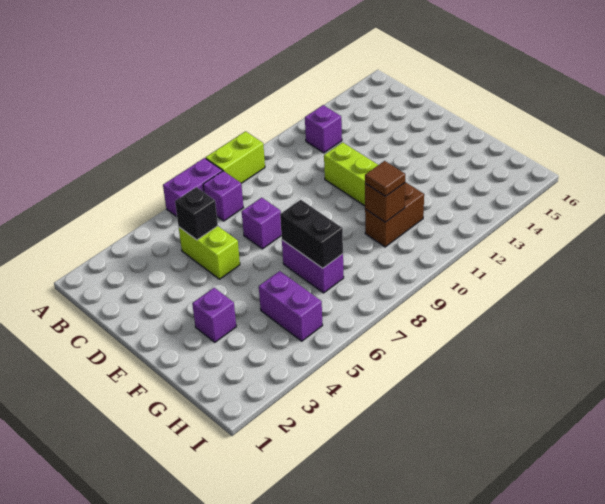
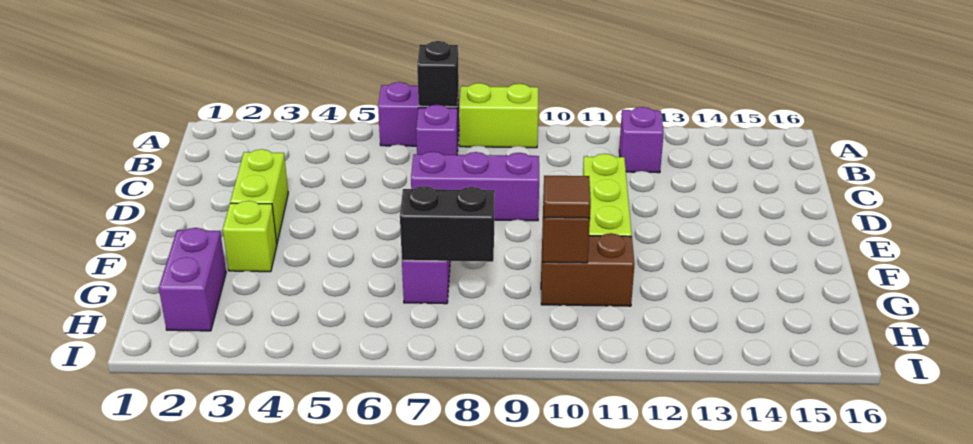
lime brick C5:D5 level 1 -> lime brick D3:E3 level 1
black brick C5 level 2 -> black brick A7 level 2
purple brick D7 level 1 -> purple brick D7:D9 level 1
purple brick F3 level 1 -> lime brick F3 level 1
black brick F7:G7 level 2 -> black brick G7:G8 level 2
purple brick G5:H5 level 1 -> purple brick G2:H2 level 1

